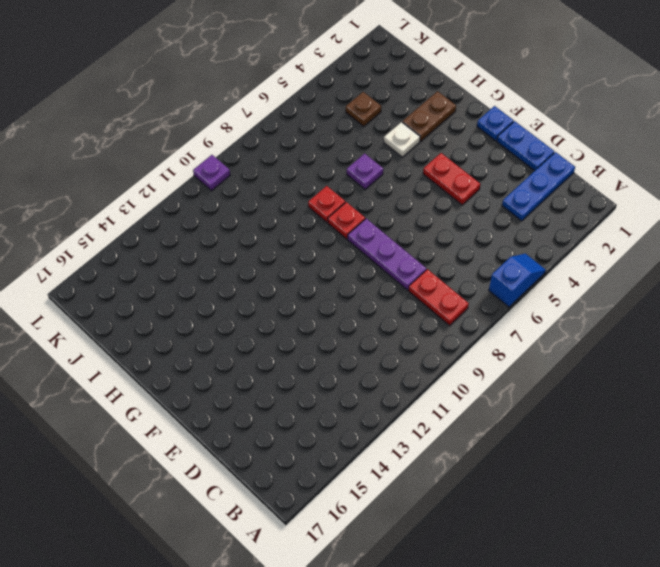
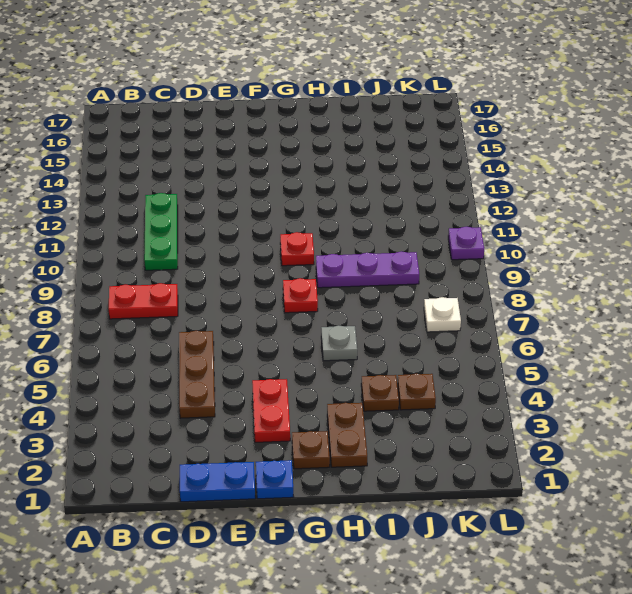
blue slope A5:A6 level 1 top 6 -> none
blue plate C1:C3 level 1 -> none
none -> green plate C10:C12 level 1
none -> brown plate D4:D6 level 1
purple plate D8:F8 level 1 -> purple plate H9:J9 level 1
red plate E4:F4 level 1 -> red plate F3:F4 level 1
none -> brown plate G2 level 1
white plate H4 level 1 -> white plate K7 level 1
purple plate H6 level 1 -> grey plate H6 level 1
red plate H8 level 1 -> red plate G10 level 1
none -> brown plate I4 level 1

